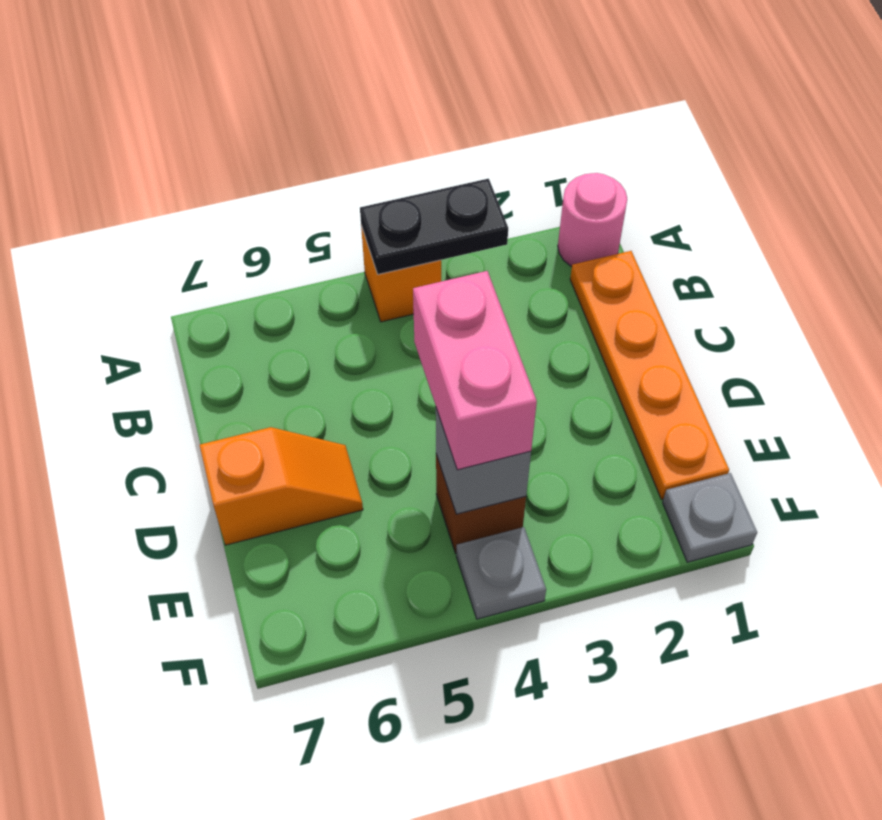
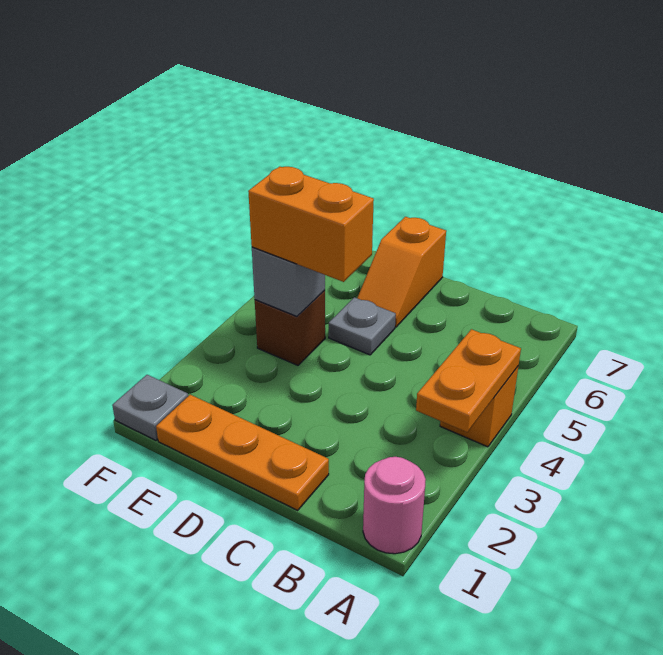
black plate A3:A4 level 2 -> orange plate A3:A4 level 2
orange plate B1:E1 level 1 -> orange plate C1:E1 level 1
pink brick D4:E4 level 3 -> orange brick D4:E4 level 3
grey plate F4 level 1 -> grey plate D5 level 1

